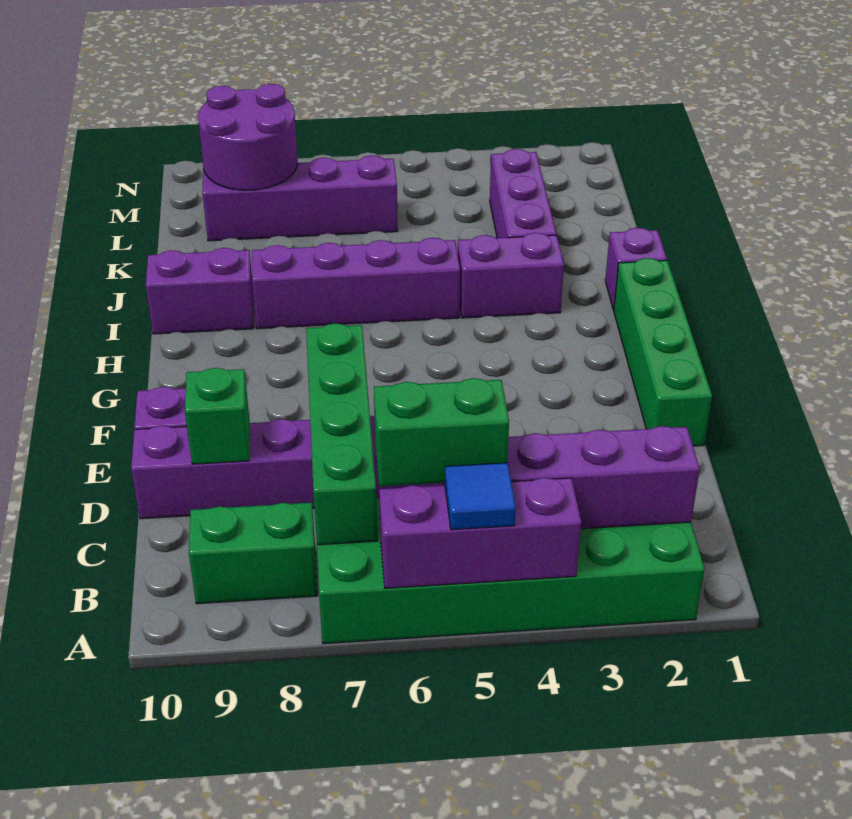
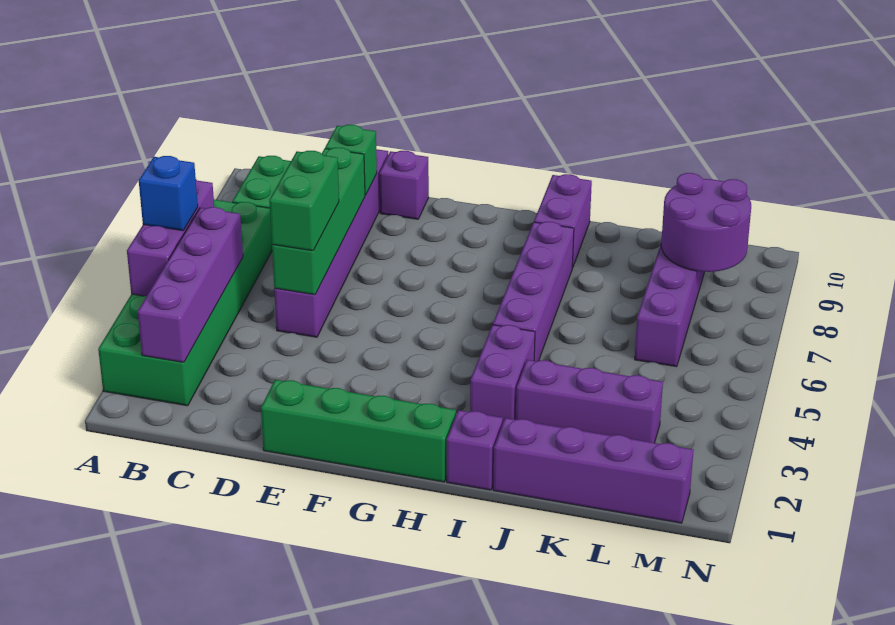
blue tile A5 level 3 -> blue brick A5 level 3
green brick B5:B6 level 3 -> green brick D5:D6 level 3
green brick B7:E7 level 2 -> green brick D5:D8 level 2
none -> purple brick J1:M1 level 1

